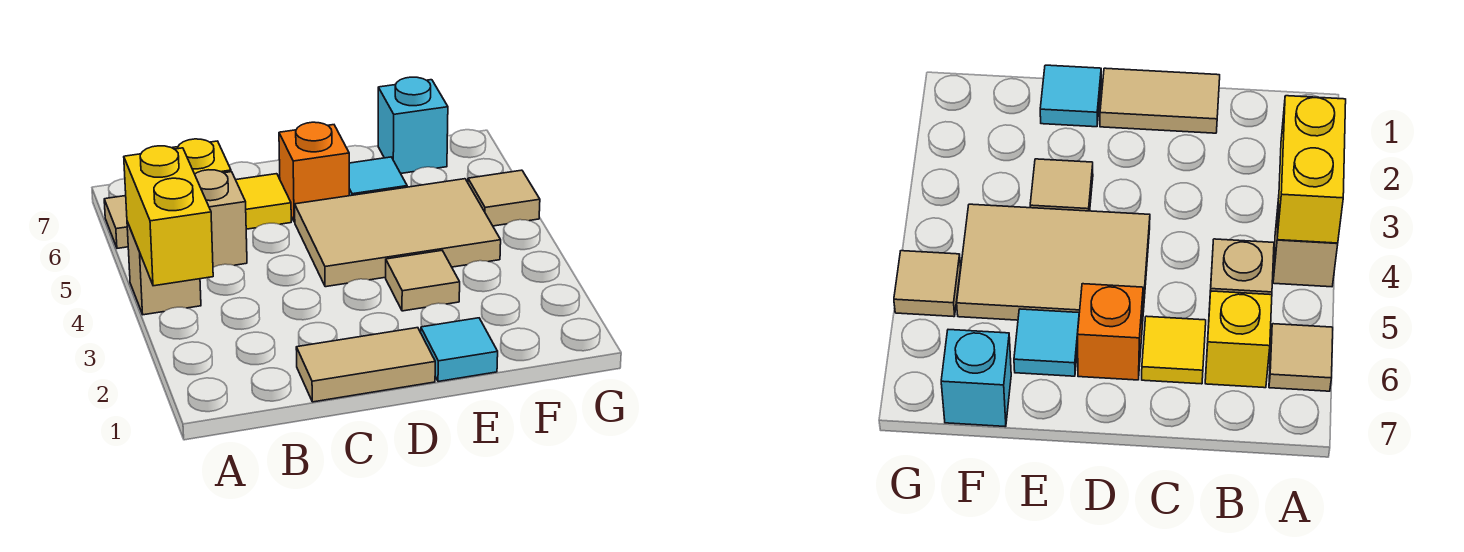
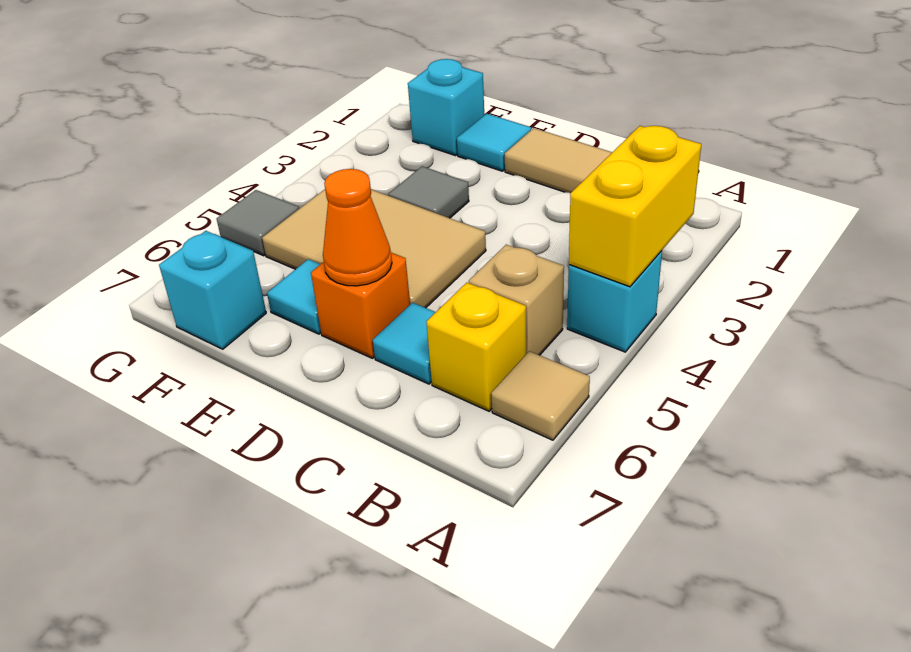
tan brick A4 level 1 -> cyan brick A4 level 1
yellow tile C6 level 1 -> cyan tile C6 level 1
none -> orange cone D6 level 2
tan tile E3 level 1 -> grey tile E3 level 1
none -> cyan brick F1 level 1
tan tile G5 level 1 -> grey tile G5 level 1

